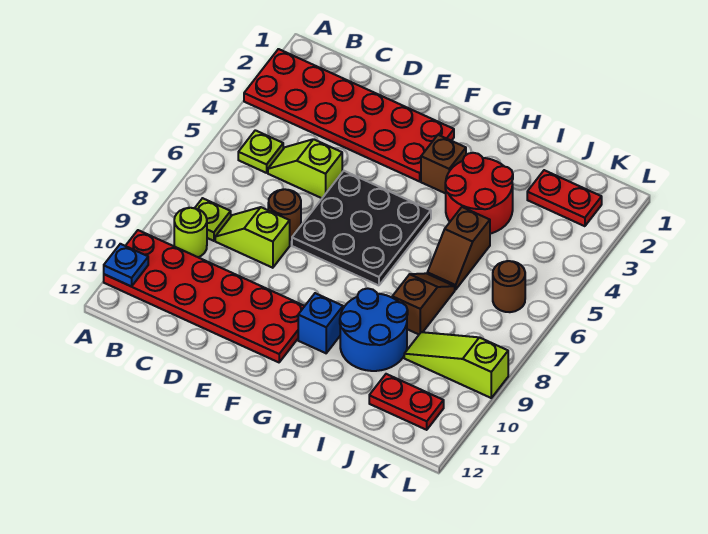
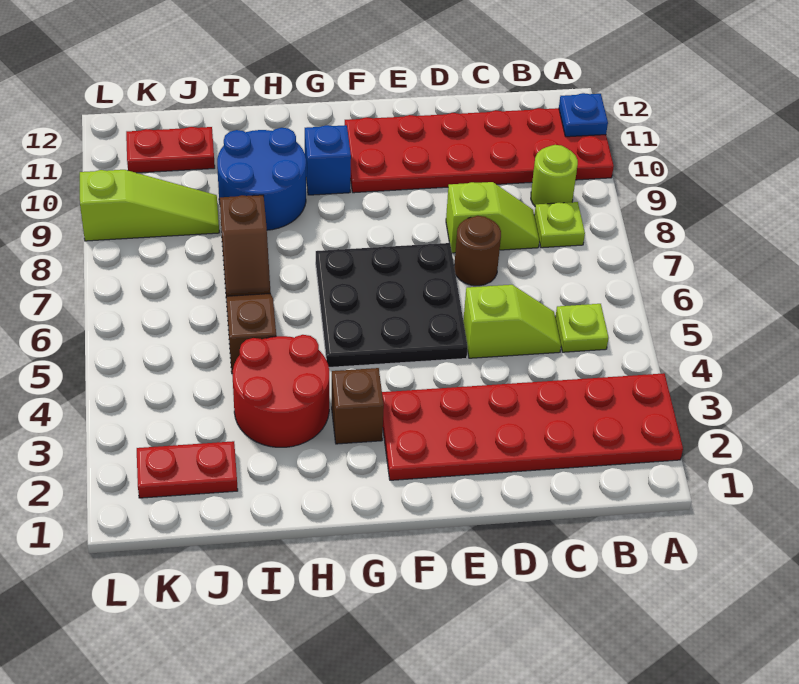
brown round brick K6 level 1 -> none

